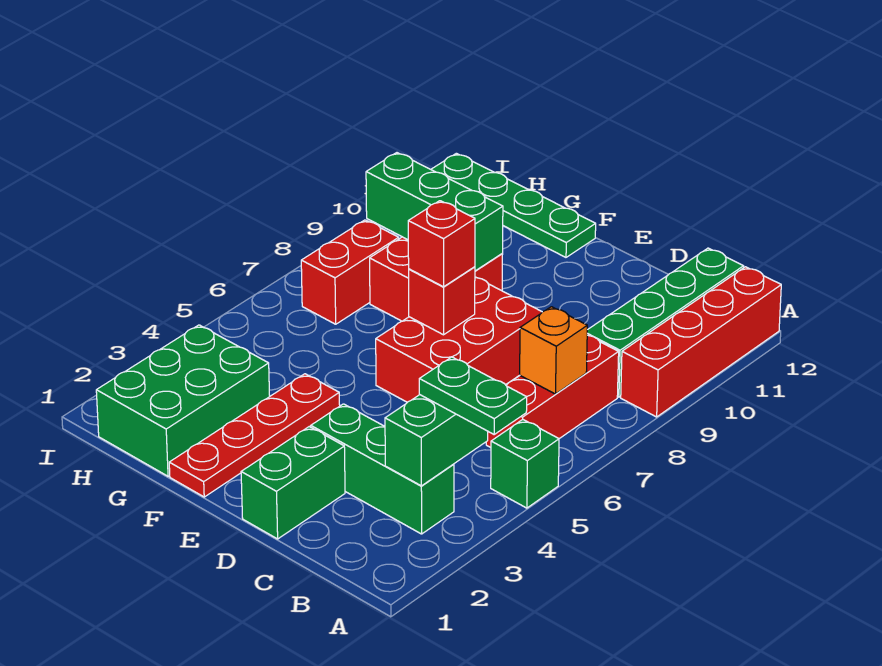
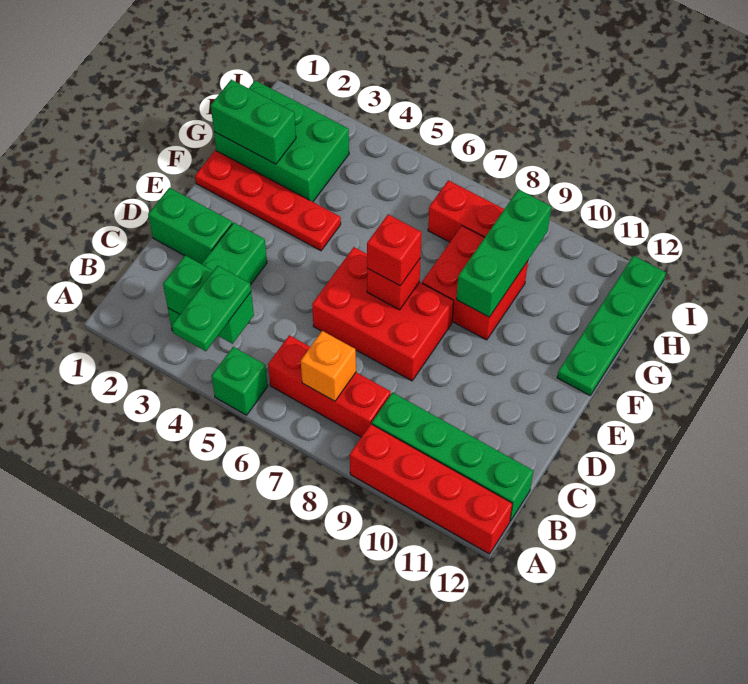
none -> green brick G1:G2 level 2

